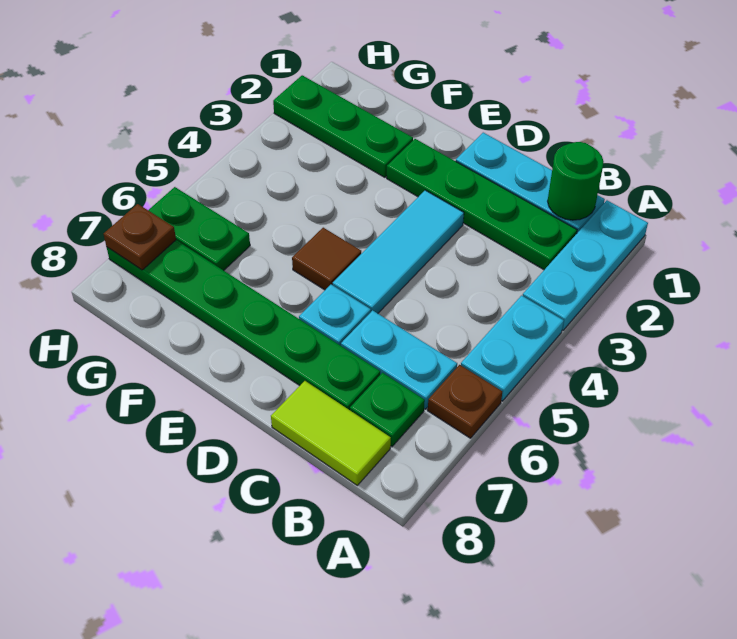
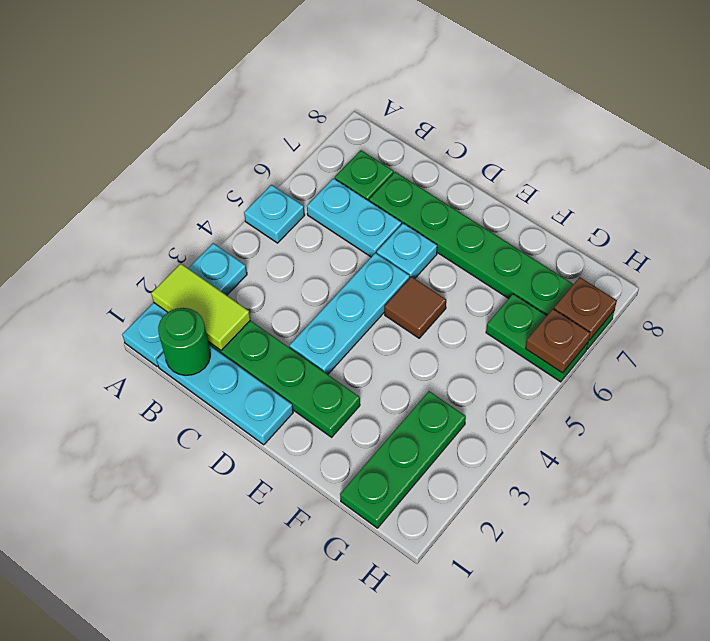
cyan plate A4:A5 level 1 -> cyan plate A5 level 1
brown plate A6 level 1 -> brown plate H6 level 2
lime tile B8:C8 level 1 -> lime tile A2:B2 level 2
cyan tile D3:D5 level 1 -> cyan plate D3:D5 level 1
green plate F2:H2 level 1 -> green plate G1:G3 level 1

